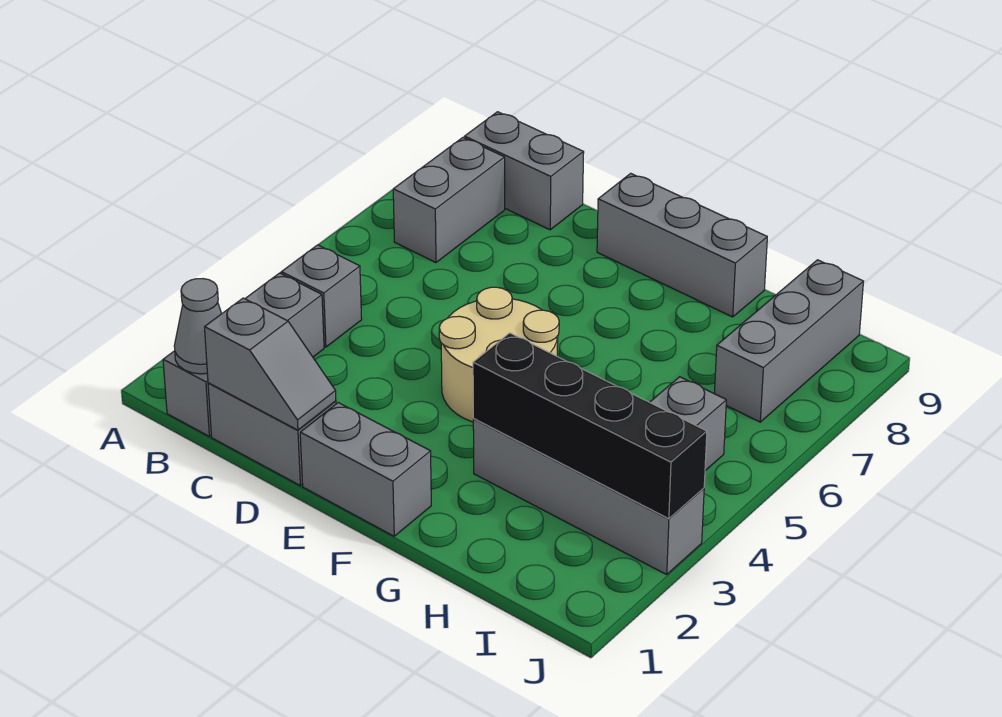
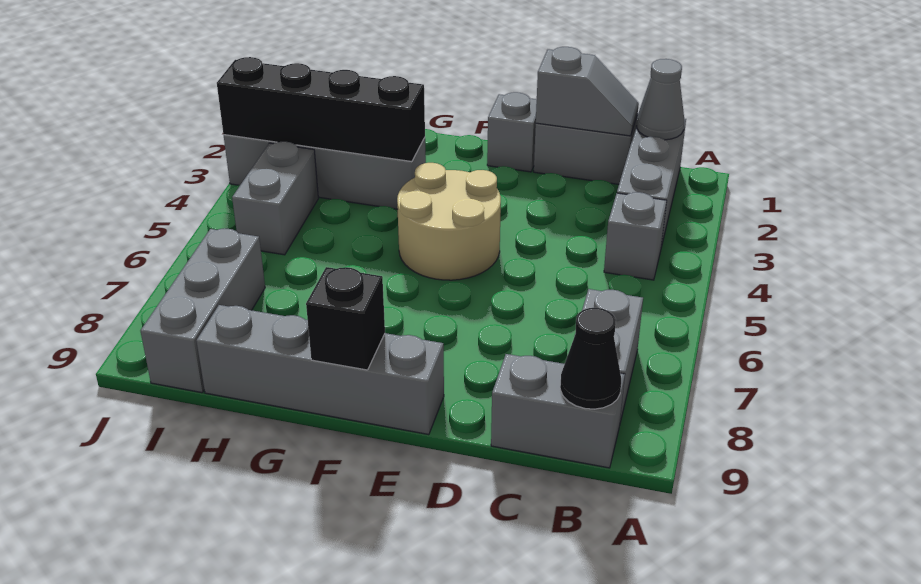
none -> black cone B9 level 2
grey slope C1:D1 level 2 top C -> grey slope C1:D1 level 2 top D
grey brick E1:F1 level 1 -> grey brick E1 level 1
grey brick E9:G9 level 1 -> grey brick E9:H9 level 1
none -> black brick F9 level 2

